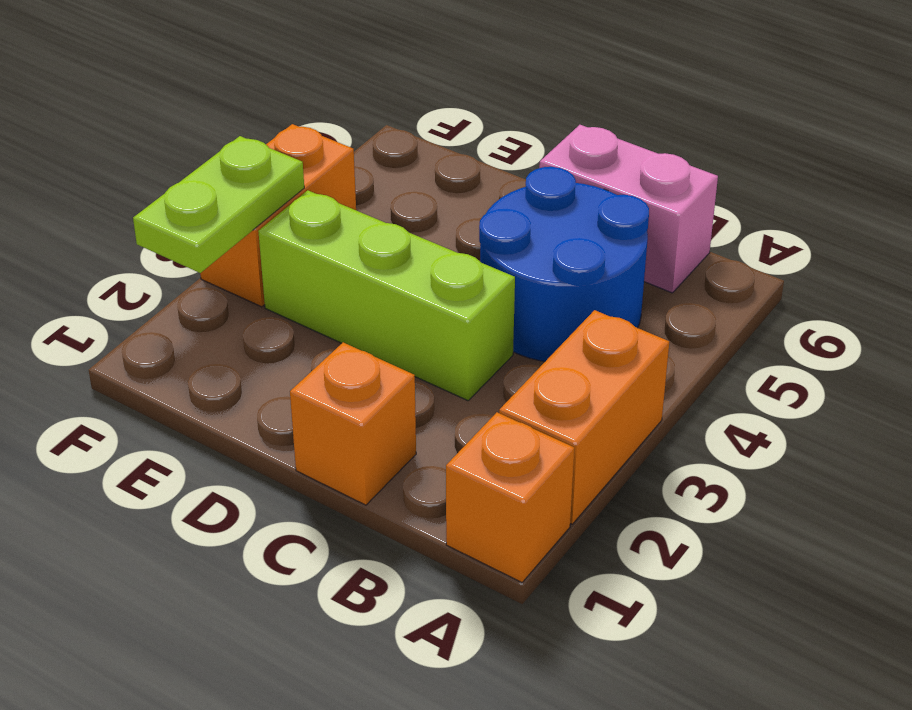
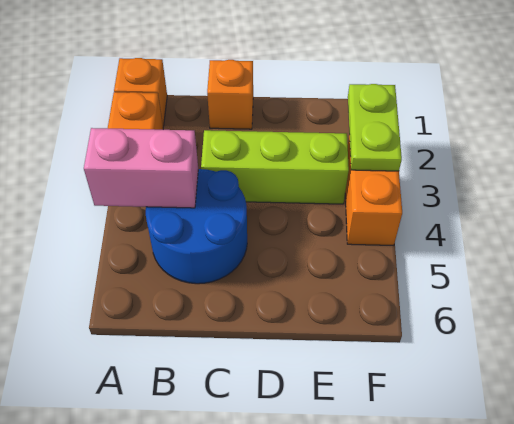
pink brick B6:C6 level 1 -> pink brick A4:B4 level 2

